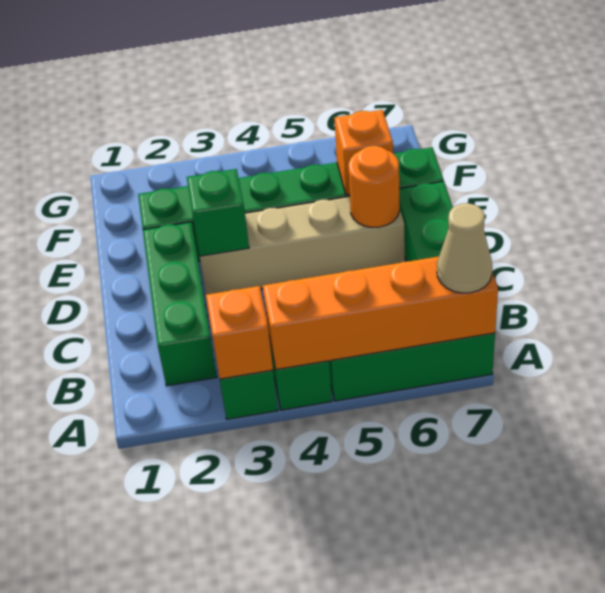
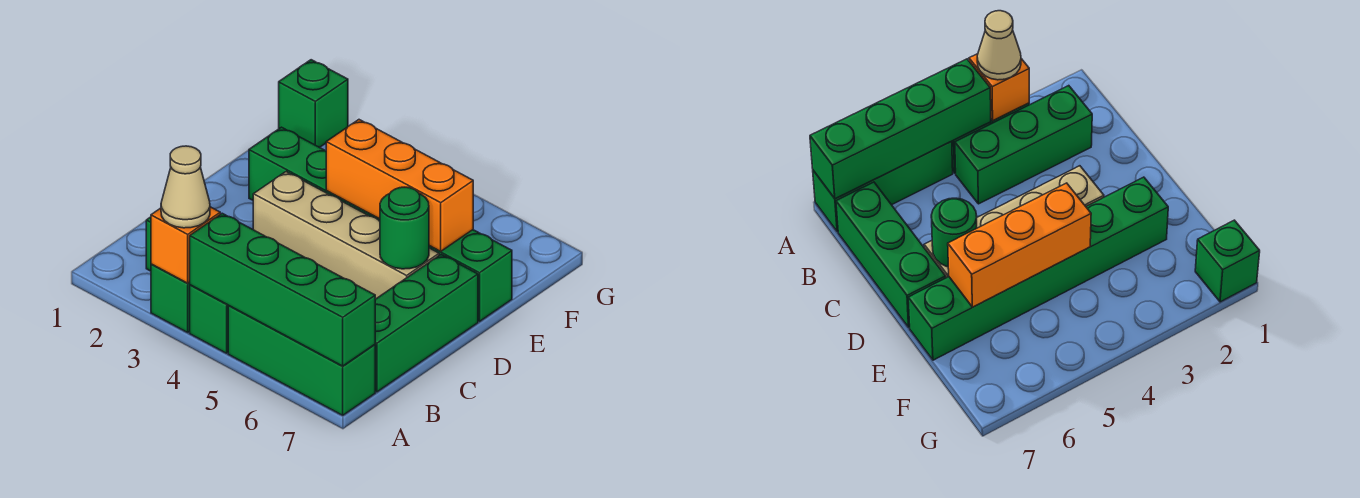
orange brick A4:A7 level 2 -> green brick A4:A7 level 2
tan cone A7 level 3 -> tan cone A3 level 3
green brick B2:D2 level 1 -> green brick B2:B4 level 1
green brick D3 level 2 -> green brick G1 level 1
orange round brick D6 level 2 -> green round brick D6 level 2
orange brick E6 level 2 -> orange brick E4:E6 level 2

